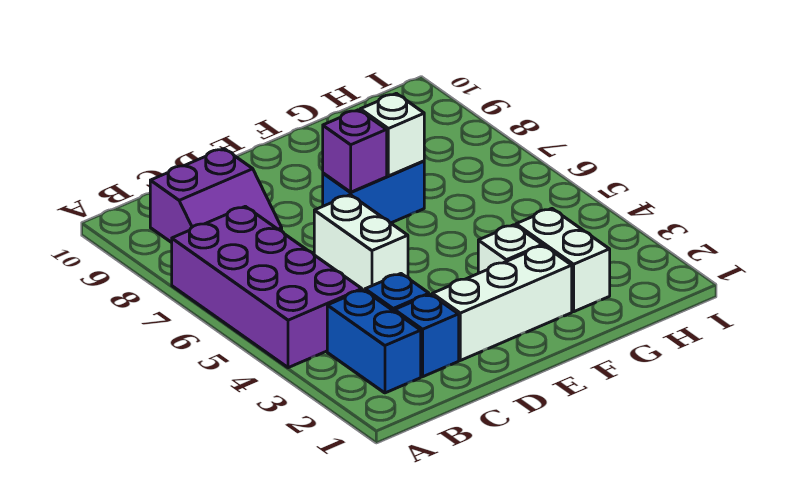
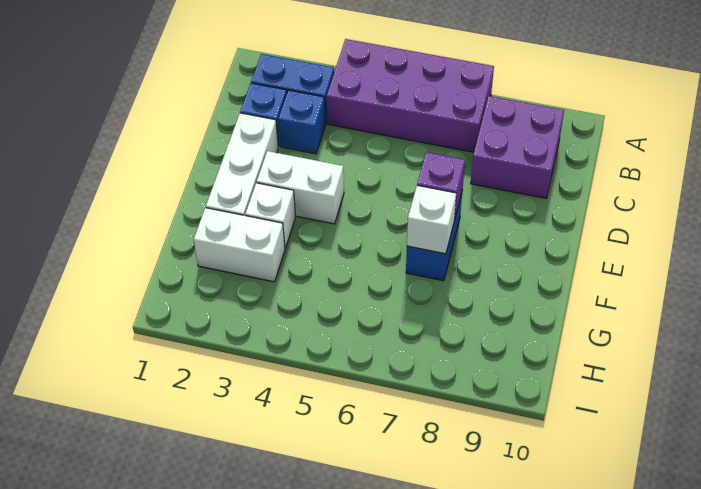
purple slope B8:C9 level 1 top 9 -> purple brick B8:C9 level 1
white brick D5:D6 level 1 -> white brick E3:E4 level 1

